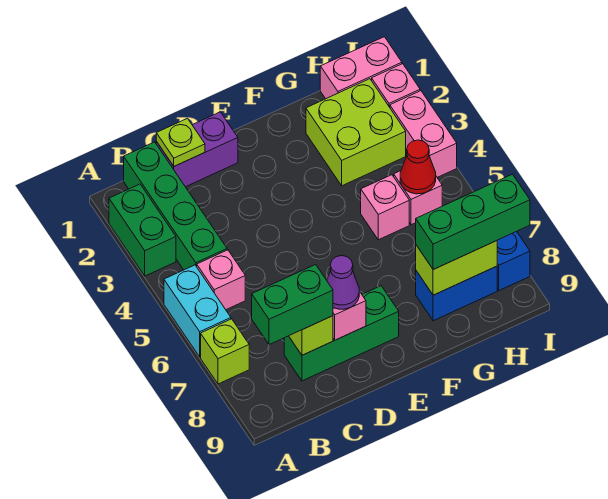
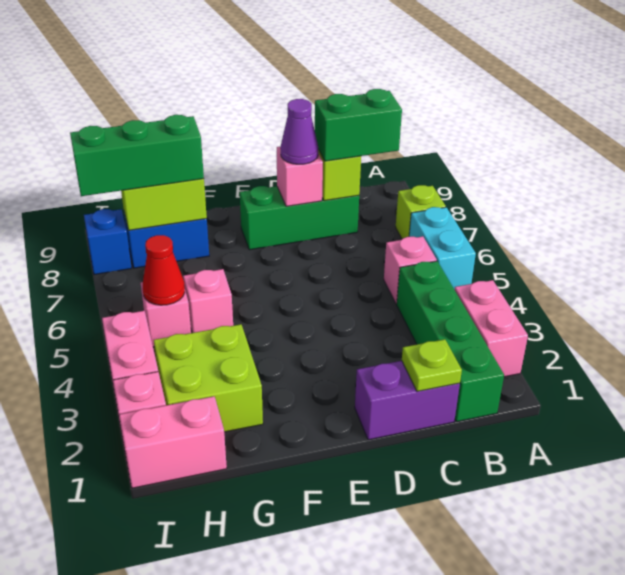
green brick A2:A3 level 1 -> pink brick A2:A3 level 1

